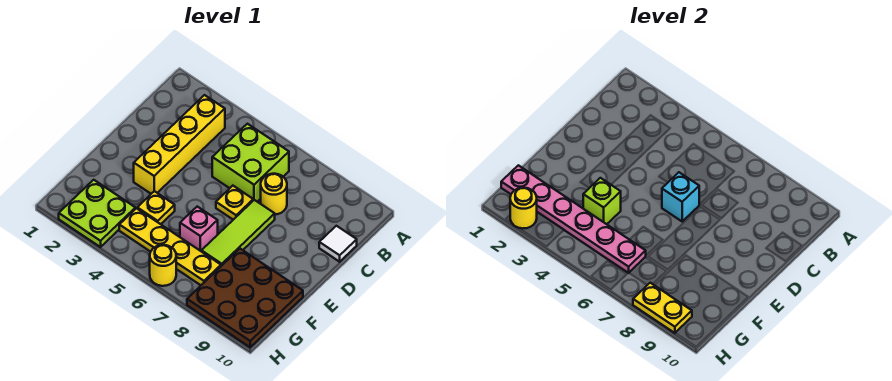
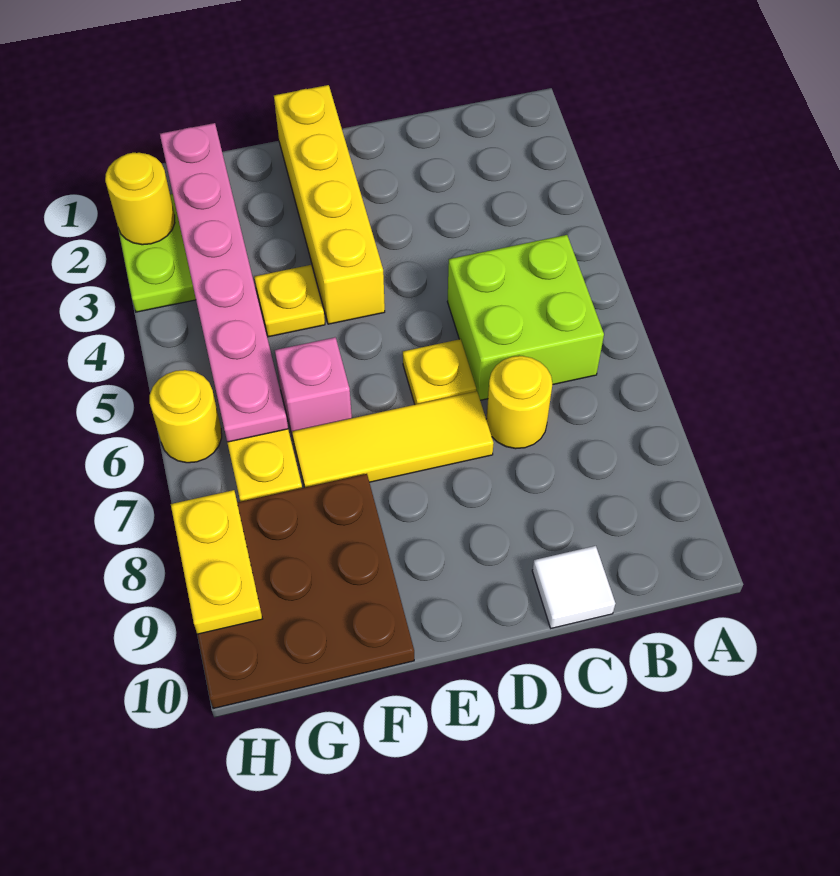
yellow brick B3:E3 level 1 -> yellow brick E1:E4 level 1
cyan brick D6 level 2 -> none
lime tile D7:F7 level 1 -> yellow tile D7:F7 level 1
lime brick F4 level 2 -> none

